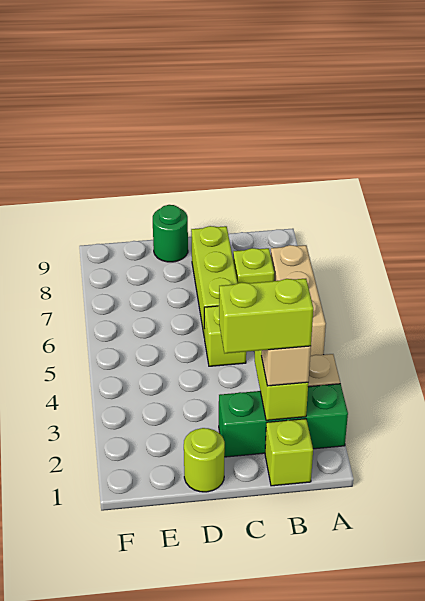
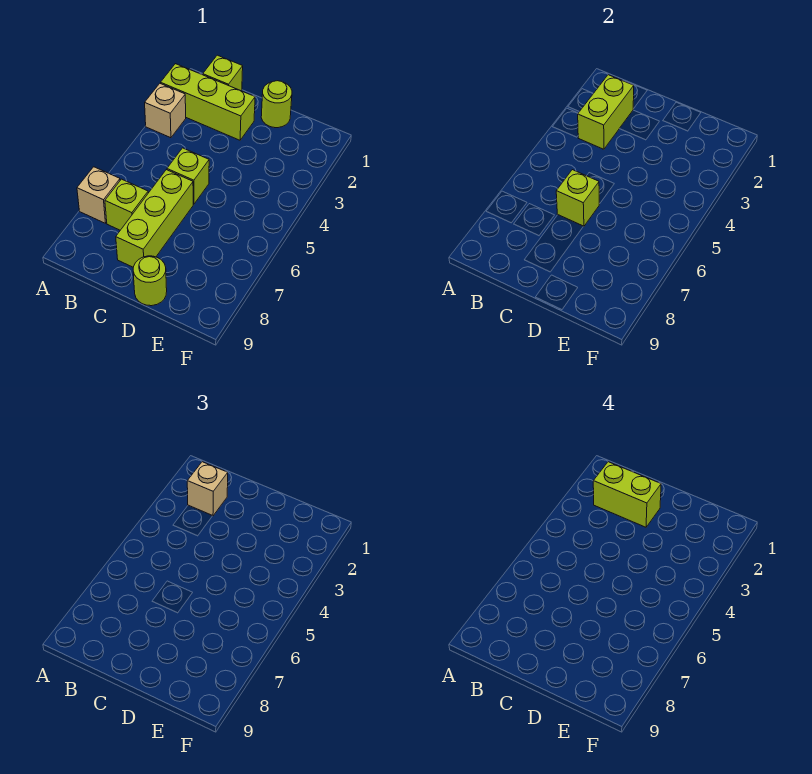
green brick A2:C2 level 1 -> lime brick A2:C2 level 1
tan brick A5:A7 level 1 -> tan brick A7 level 1
none -> lime brick C6 level 2
green round brick D9 level 1 -> lime round brick D9 level 1

